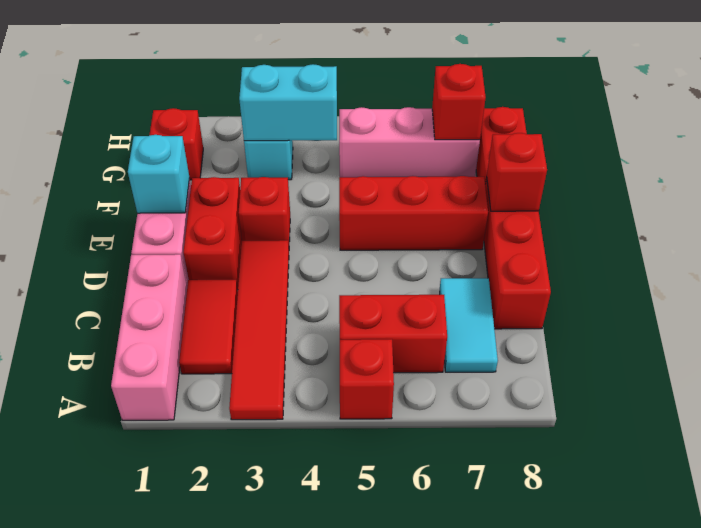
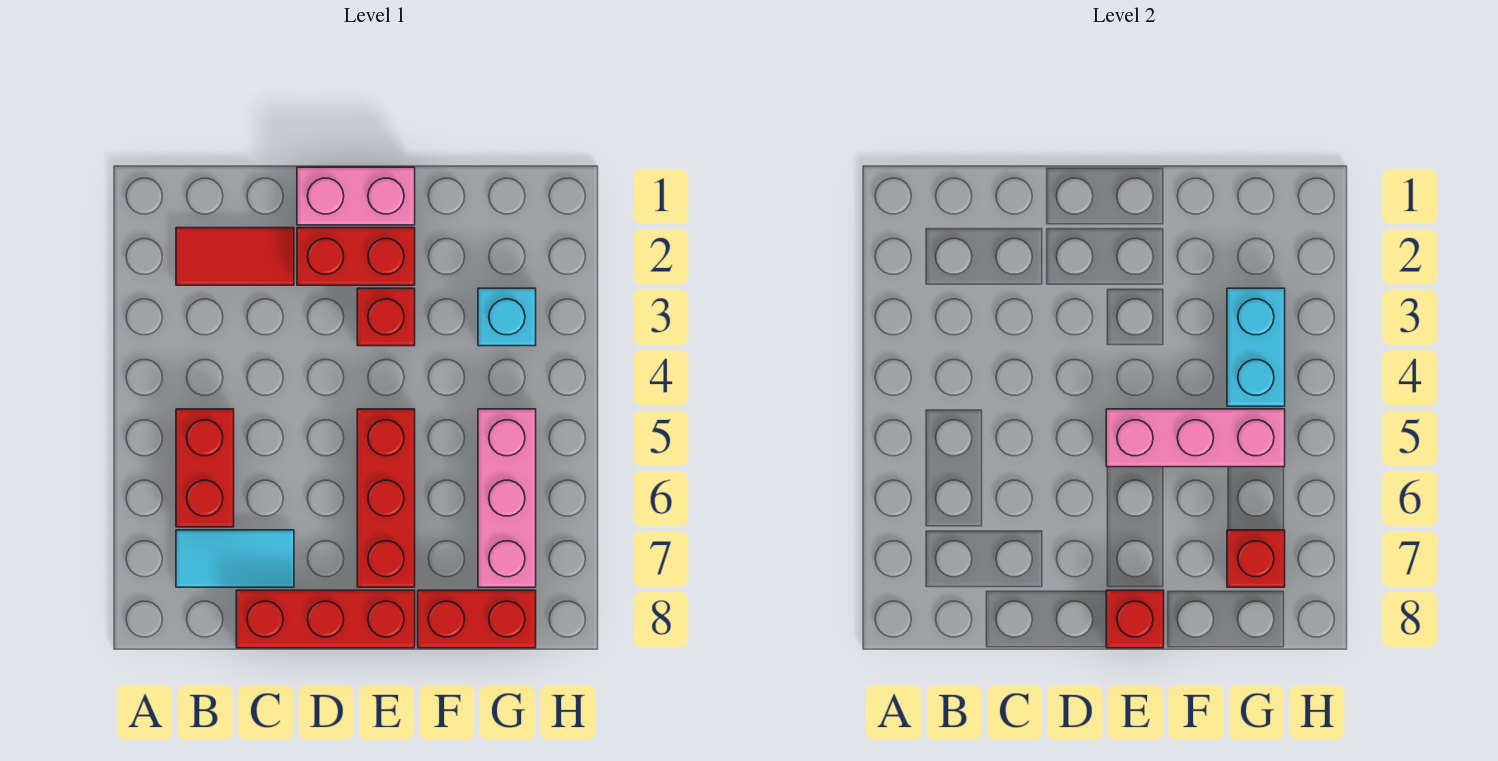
pink brick A1:C1 level 1 -> pink brick E5:G5 level 2
red tile A3:D3 level 1 -> none
red brick A5 level 1 -> none
cyan brick E1 level 2 -> none
red brick G1 level 1 -> none

